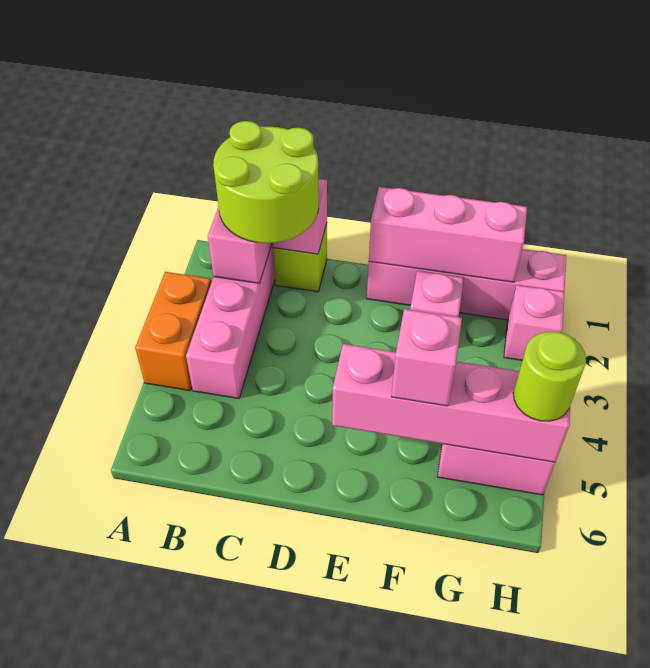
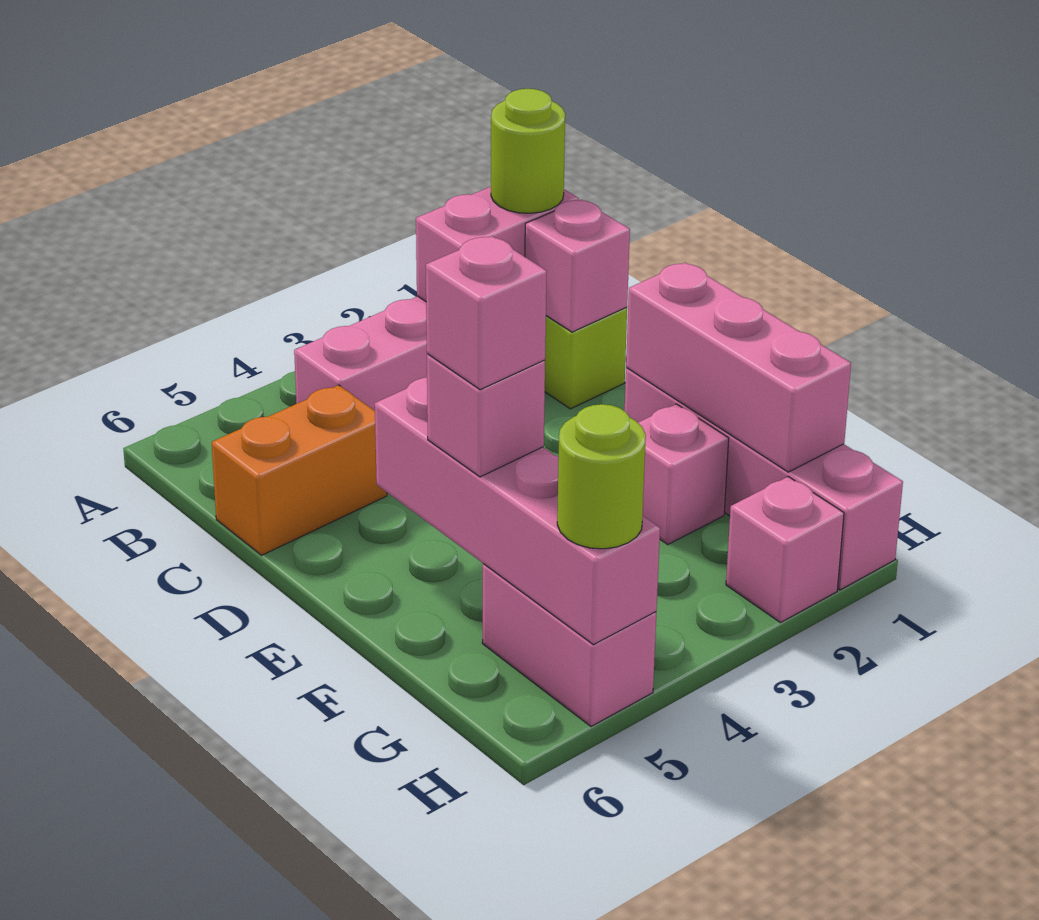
orange brick A3:A4 level 1 -> orange brick C5:C6 level 1
lime round brick B1:C2 level 3 -> lime round brick B1 level 3
none -> pink brick F5 level 4

